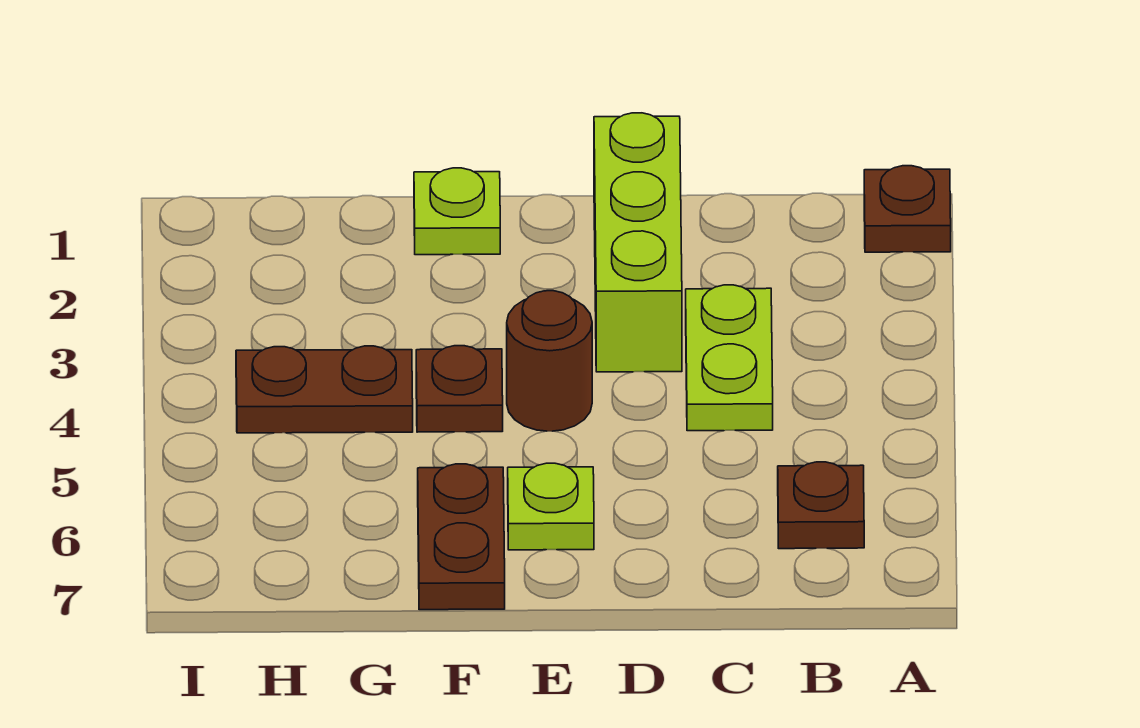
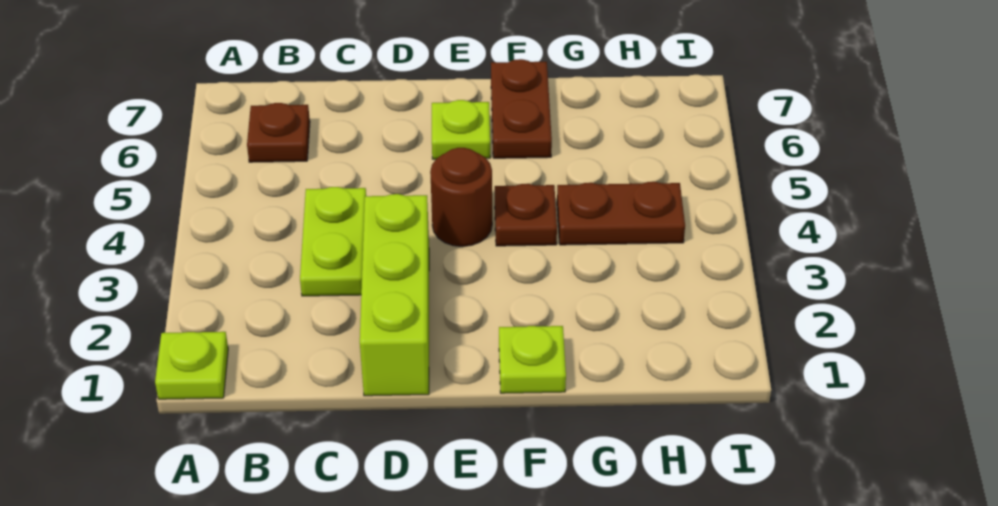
brown plate A1 level 1 -> lime plate A1 level 1

